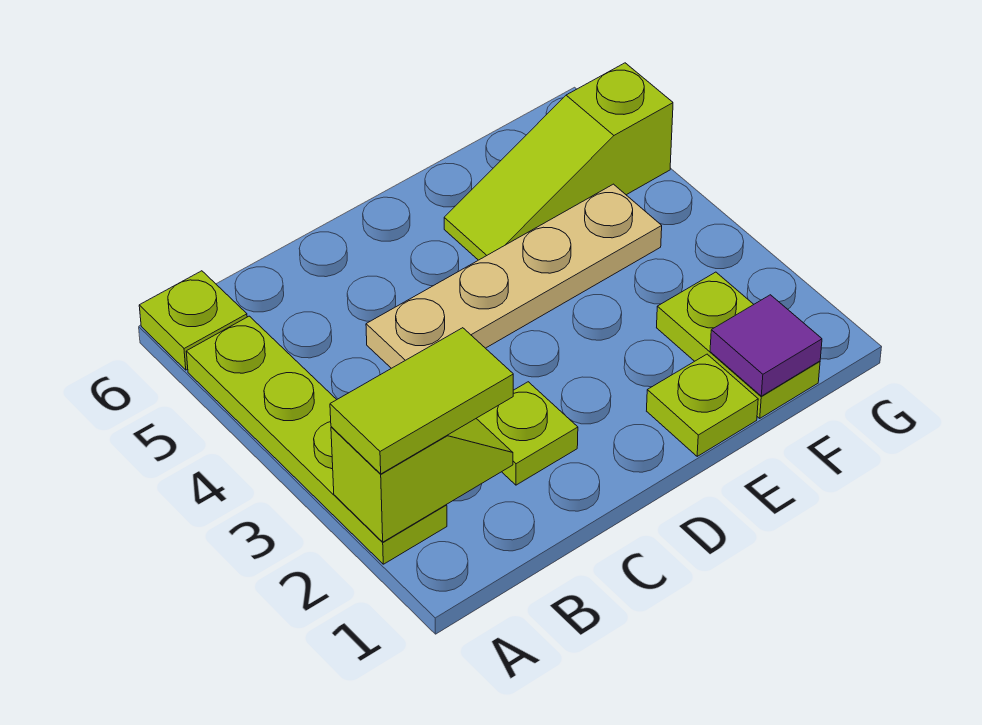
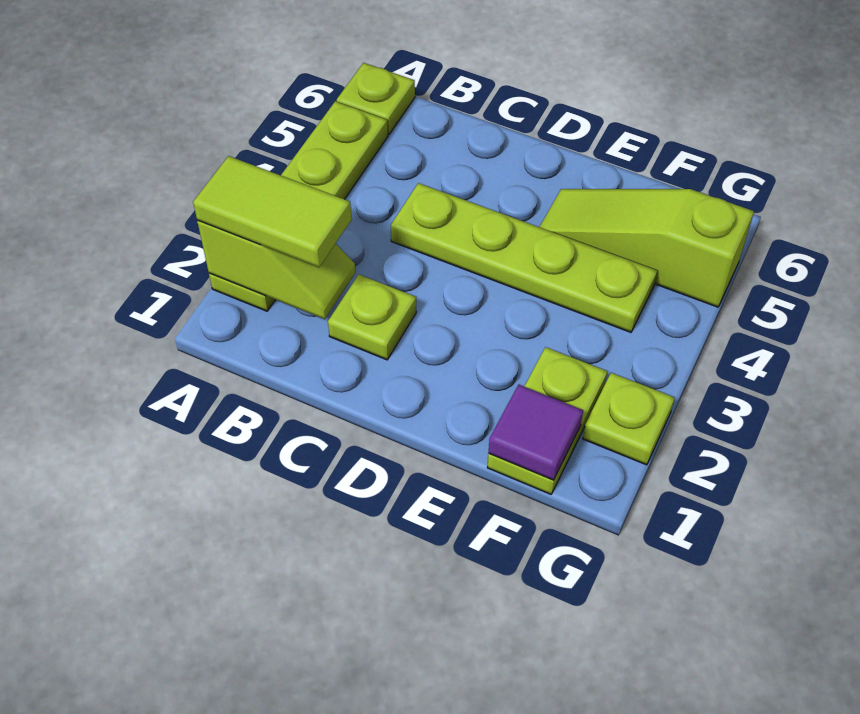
tan plate C4:F4 level 1 -> lime plate C4:F4 level 1
lime plate E1 level 1 -> lime plate G2 level 1

